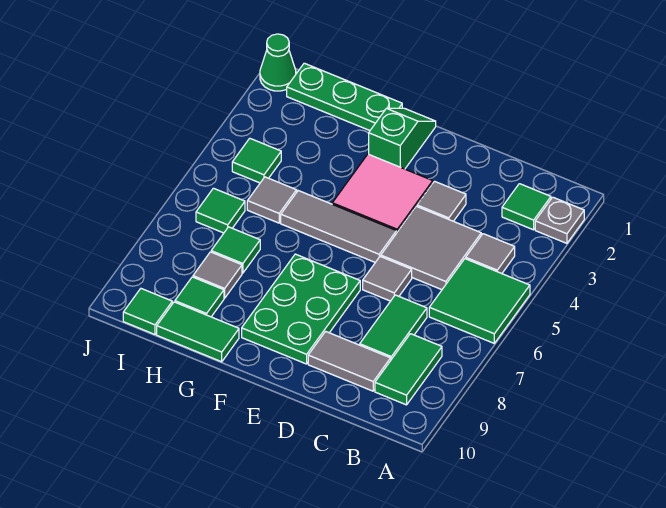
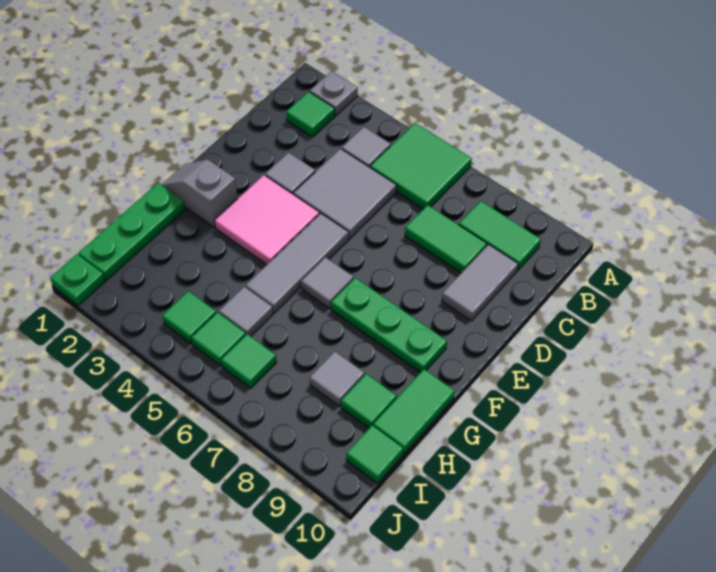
grey tile D6 level 1 -> grey tile F6 level 1
green plate E7:F9 level 1 -> green plate F7:F9 level 1
green slope F1:F2 level 1 top 2 -> grey slope F1:F2 level 1 top 2
green tile H7 level 1 -> green tile I5 level 1
green cone J1 level 1 -> green plate J1 level 1

